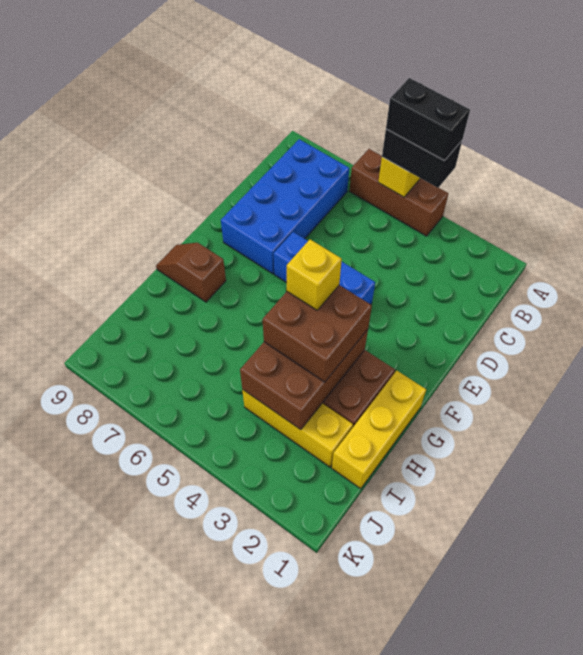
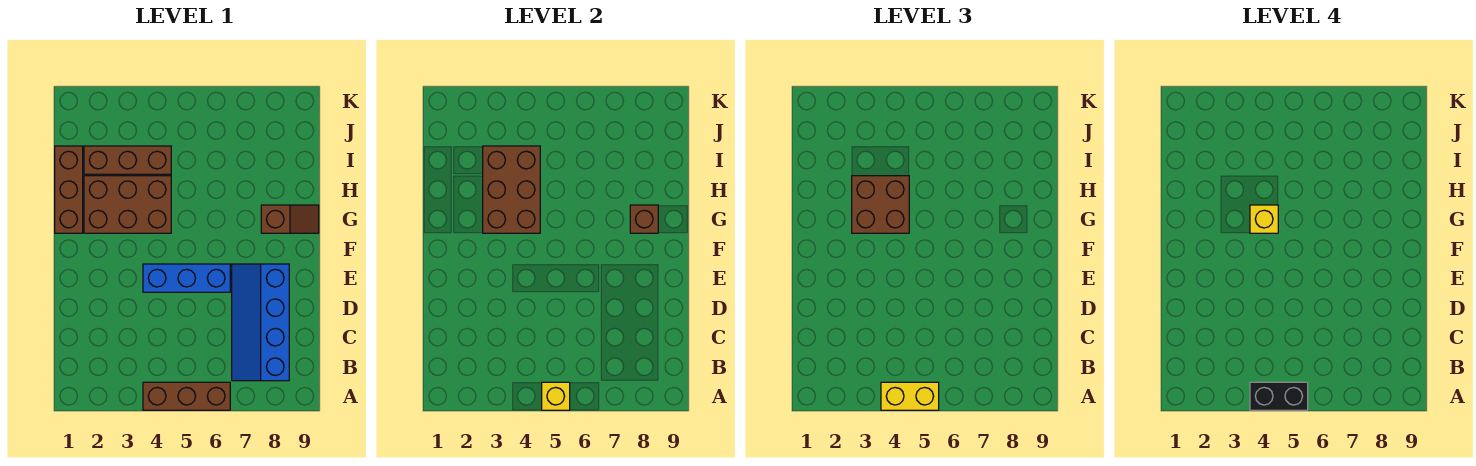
black brick A4:A5 level 3 -> yellow brick A4:A5 level 3
blue brick B7:E8 level 1 -> blue slope B7:E8 level 1 top 8
yellow brick G1:I1 level 1 -> brown brick G1:I1 level 1
none -> brown brick G8 level 2
yellow brick I2:I4 level 1 -> brown brick I2:I4 level 1

